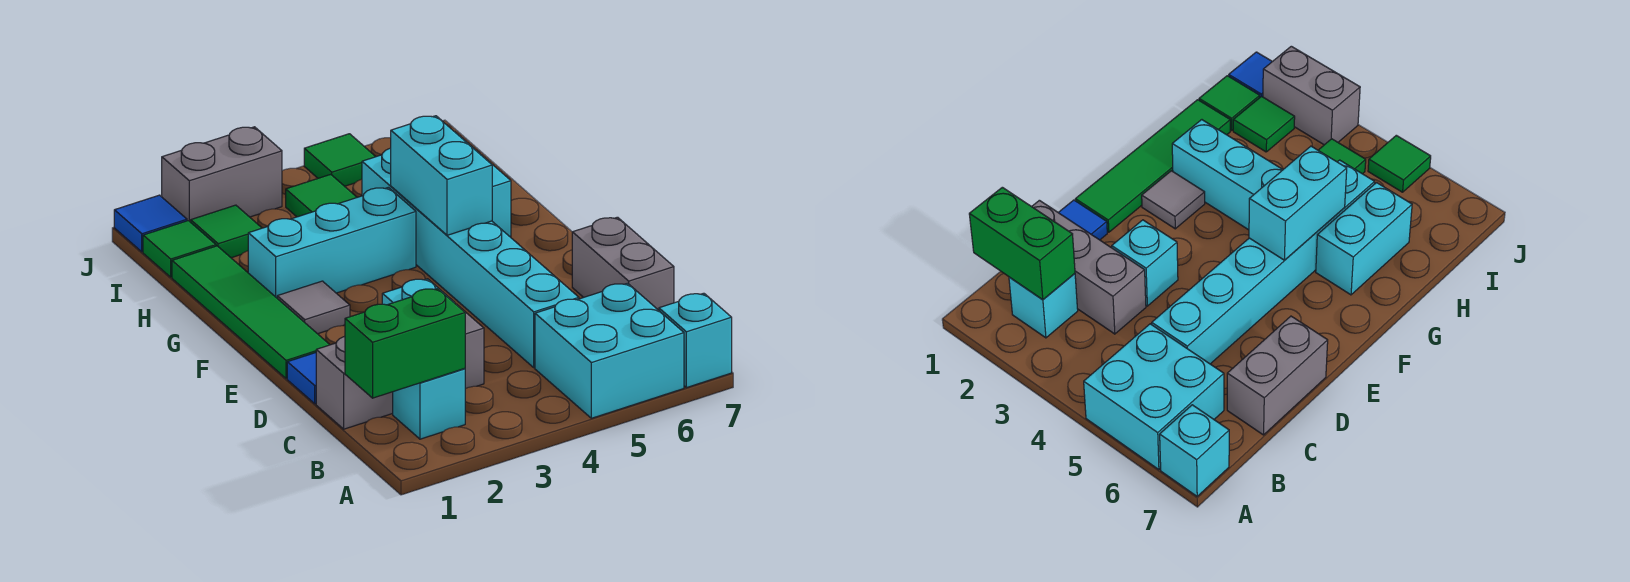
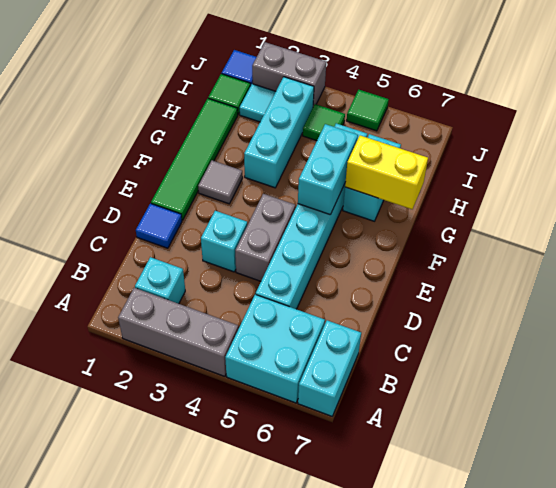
cyan brick A7 level 1 -> cyan brick A7:B7 level 1
green brick B1:B2 level 2 -> none
grey brick C1:C3 level 1 -> grey brick A2:A4 level 1
grey brick C7:D7 level 1 -> grey brick D4:E4 level 1
cyan brick G2:G4 level 1 -> cyan brick G3:I3 level 1
none -> yellow brick G6:G7 level 2
green tile I2 level 1 -> cyan tile I2 level 1

